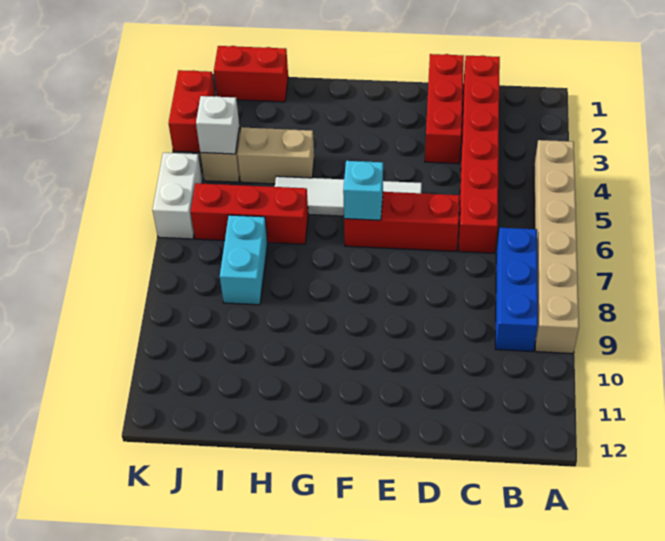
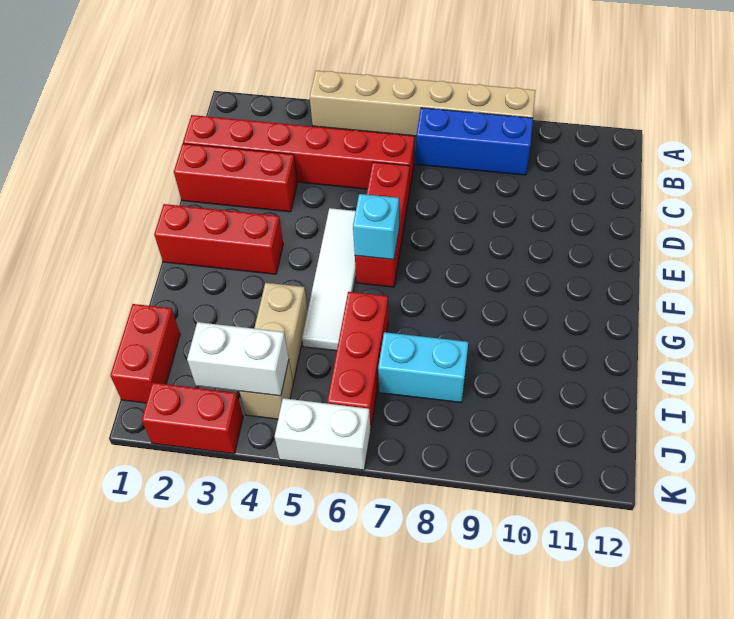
none -> red brick F1:F3 level 1
white brick J4 level 2 -> white brick J3:J4 level 2

